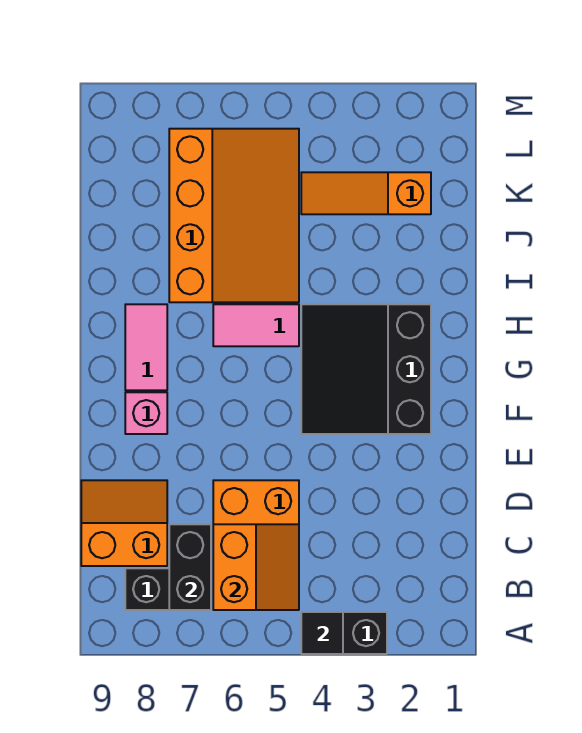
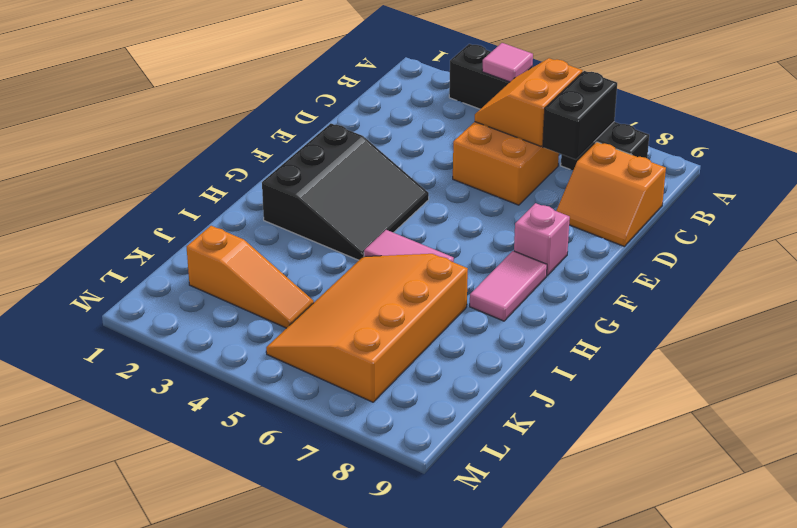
black tile A4 level 2 -> pink tile A4 level 2

